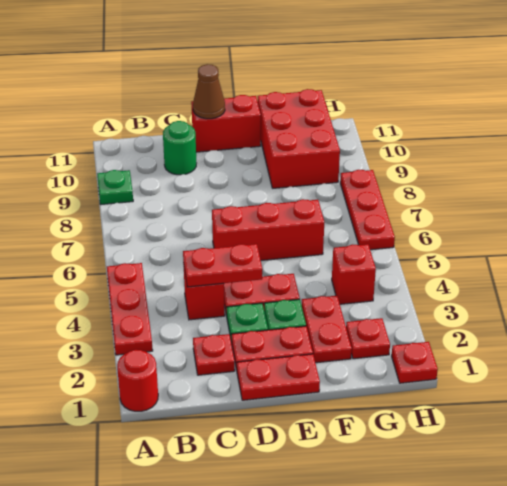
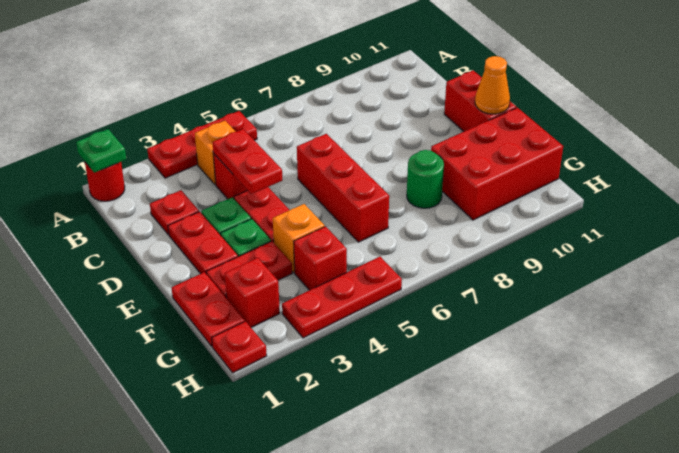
green plate A9 level 1 -> green plate A1 level 2
none -> orange brick B4 level 1
green round brick C10 level 1 -> green round brick F8 level 1
red plate D1:E1 level 1 -> red plate F1:G1 level 1
brown cone D11 level 2 -> none
none -> orange cone E11 level 2
none -> orange brick F4 level 1
red plate G2 level 1 -> red brick G2 level 1
red plate H6:H8 level 1 -> red plate H3:H5 level 1

